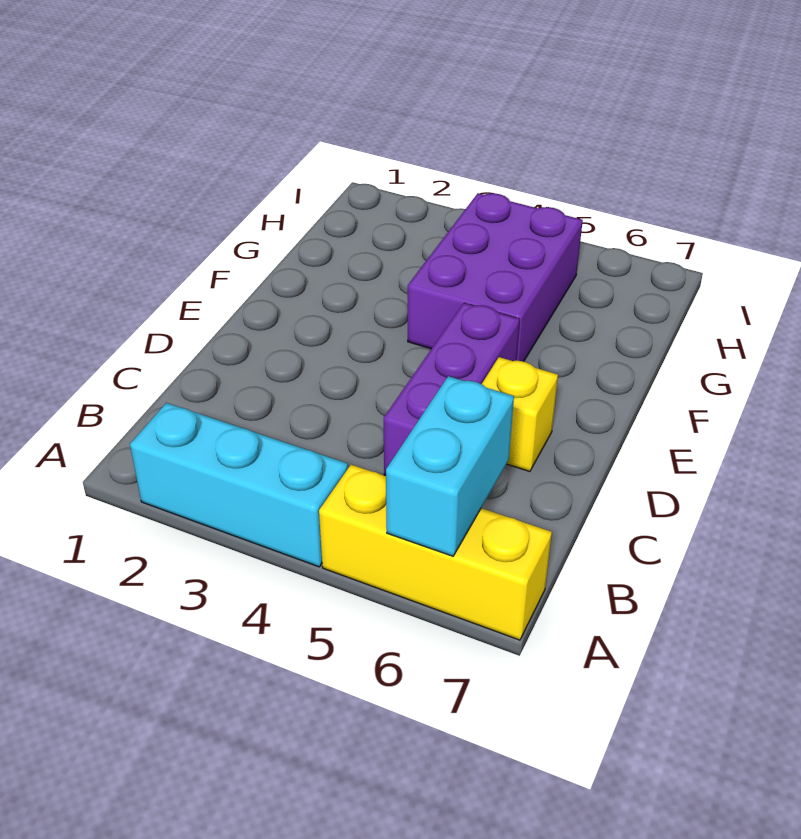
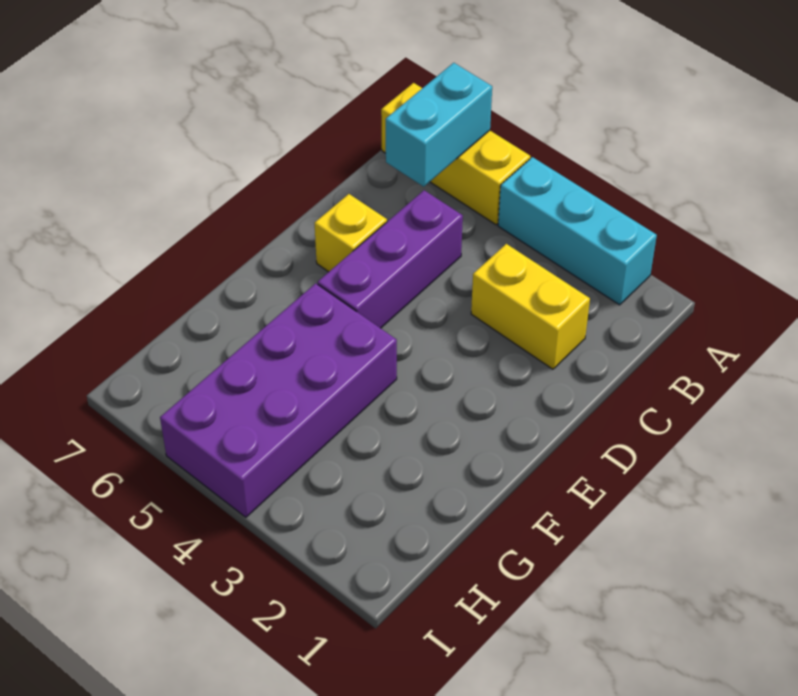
none -> yellow brick C2:C3 level 1
purple brick F4:H5 level 1 -> purple brick F4:I5 level 1

